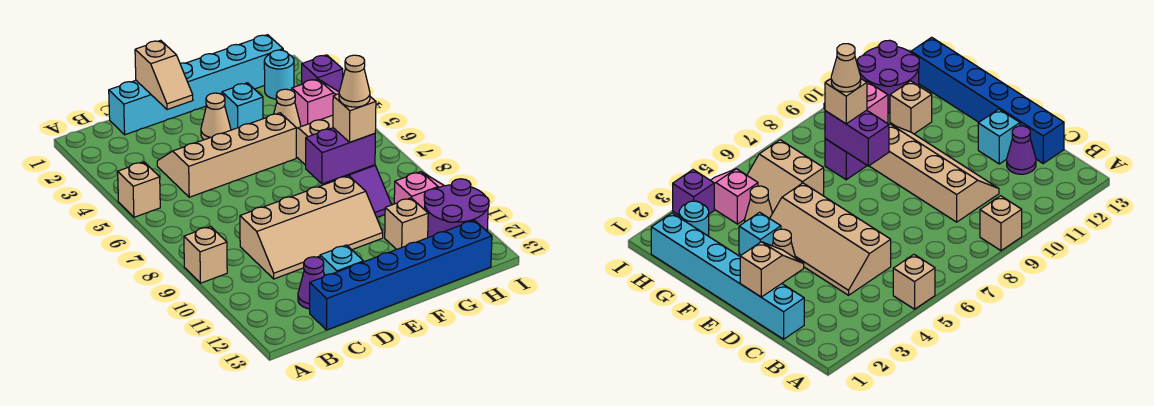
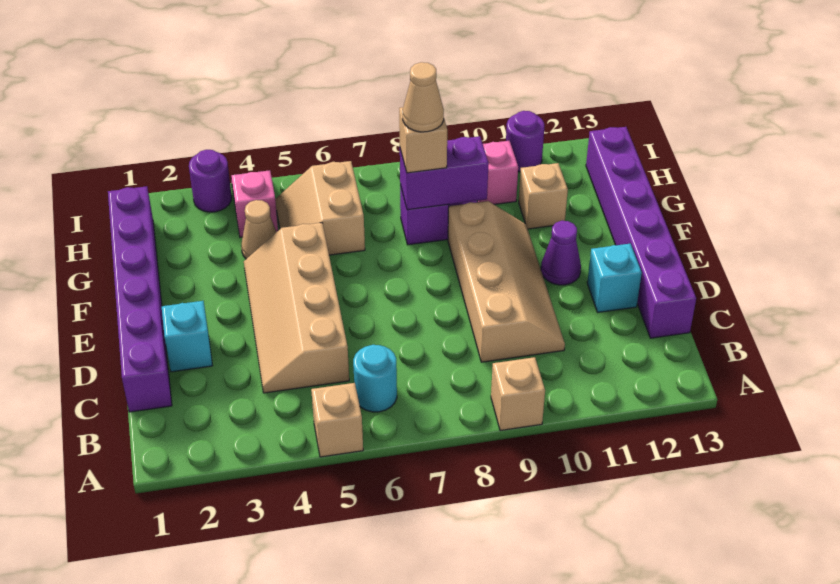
cyan brick C1:H1 level 1 -> purple brick C1:H1 level 1
purple cone C12 level 1 -> purple cone E11 level 1
blue brick C13:H13 level 1 -> purple brick C13:H13 level 1
tan slope D1:D2 level 2 top 1 -> none
tan cone E3 level 1 -> none
cyan brick F3 level 1 -> cyan brick D2 level 1
purple brick F8:G8 level 2 -> purple brick G8:G9 level 2
cyan round brick H2 level 1 -> cyan round brick B6 level 1
purple round brick H11:I12 level 1 -> purple round brick I11 level 1
purple brick I3 level 1 -> purple round brick I3 level 1

